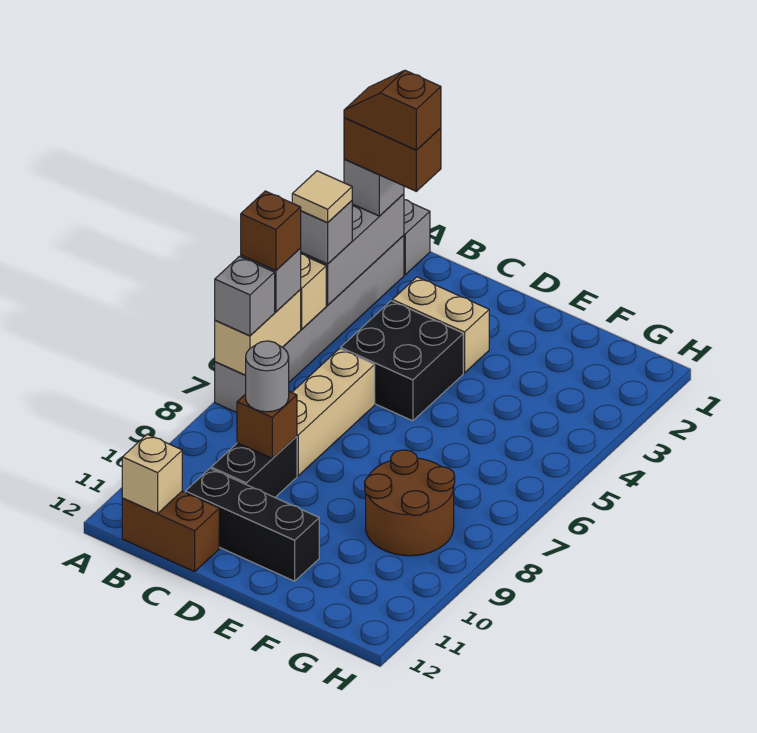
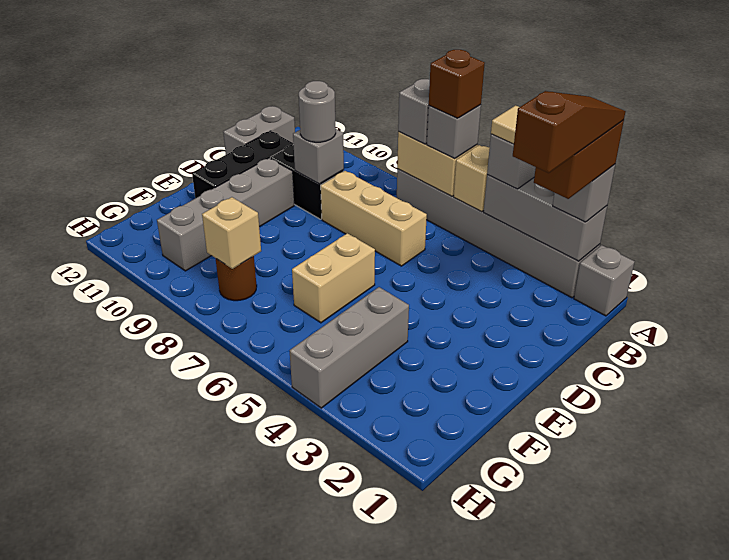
brown slope A2:B2 level 5 top B -> brown slope A2:C2 level 5 top C
brown brick B12:C12 level 1 -> grey brick B12:C12 level 1
tan brick B12 level 2 -> tan brick G8 level 2
tan brick C3:D3 level 1 -> tan brick E6:F6 level 1
black brick C4:D5 level 1 -> none
brown brick C9 level 2 -> grey brick C9 level 2
none -> grey brick D10:G10 level 1
none -> grey brick F4:H4 level 1
brown round brick F8:G9 level 1 -> brown round brick G8 level 1

